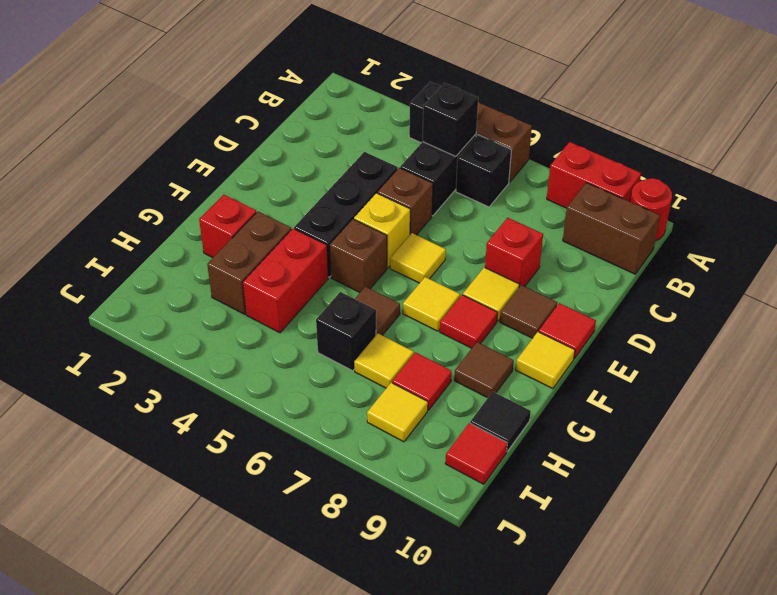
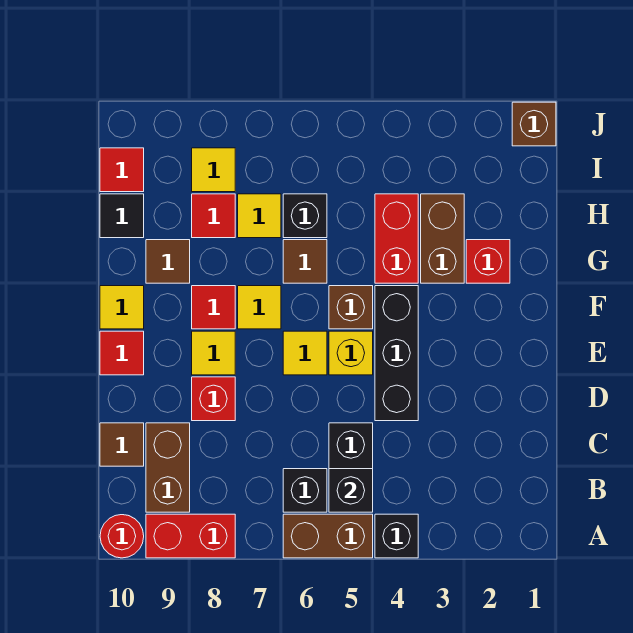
brown brick B9:B10 level 1 -> brown brick B9:C9 level 1
brown brick D5 level 1 -> brown brick J1 level 1
brown tile E9 level 1 -> brown tile C10 level 1

